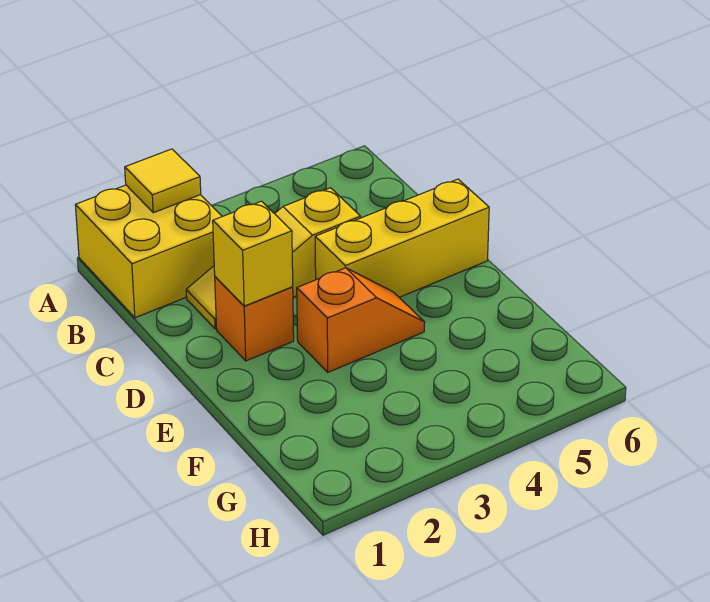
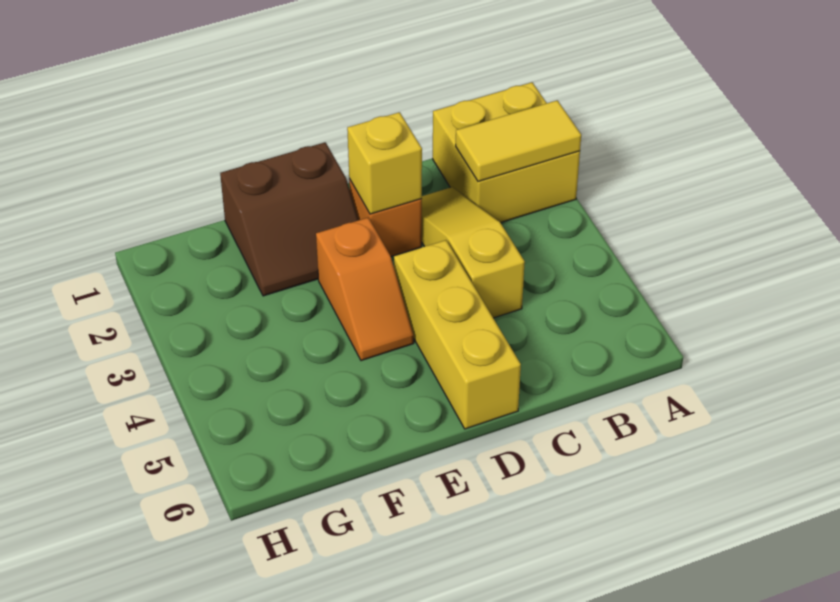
yellow tile A2 level 2 -> yellow tile A2:B2 level 2
none -> brown slope E1:F2 level 1 top 1

